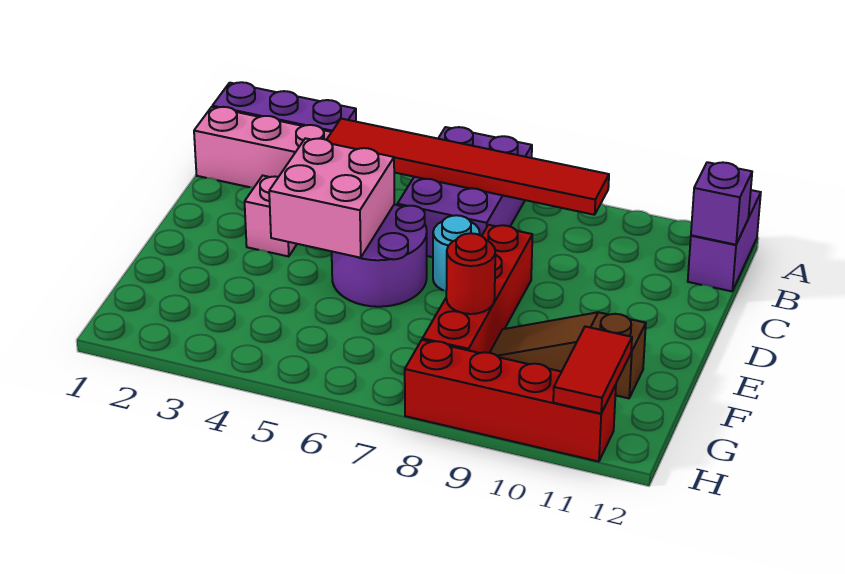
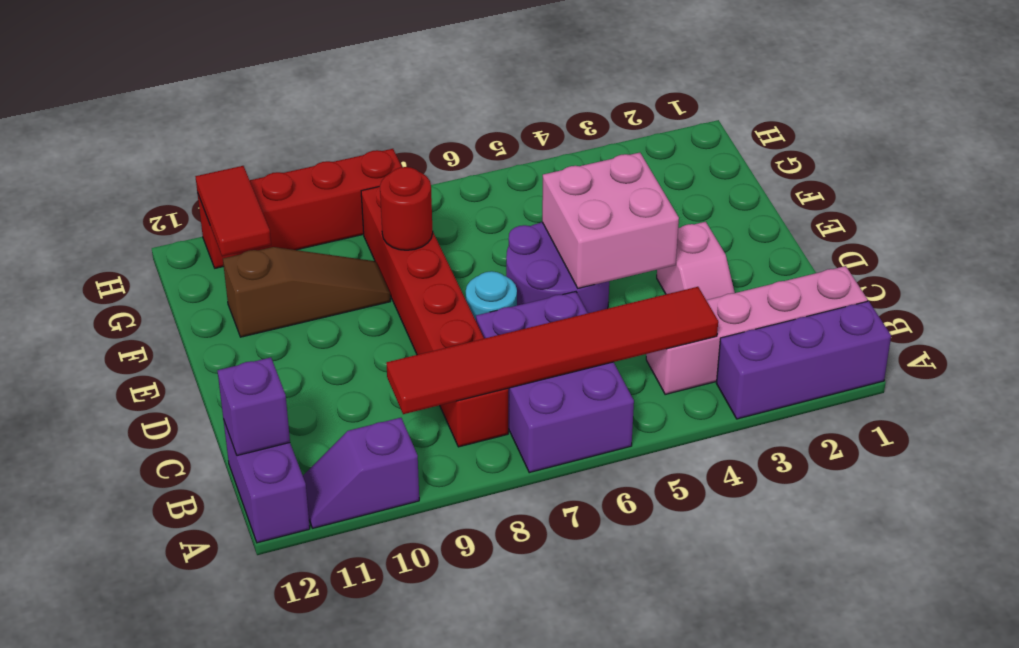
none -> purple slope A10:A11 level 1 top 10
red brick D8:G8 level 1 -> red brick B8:G8 level 1

